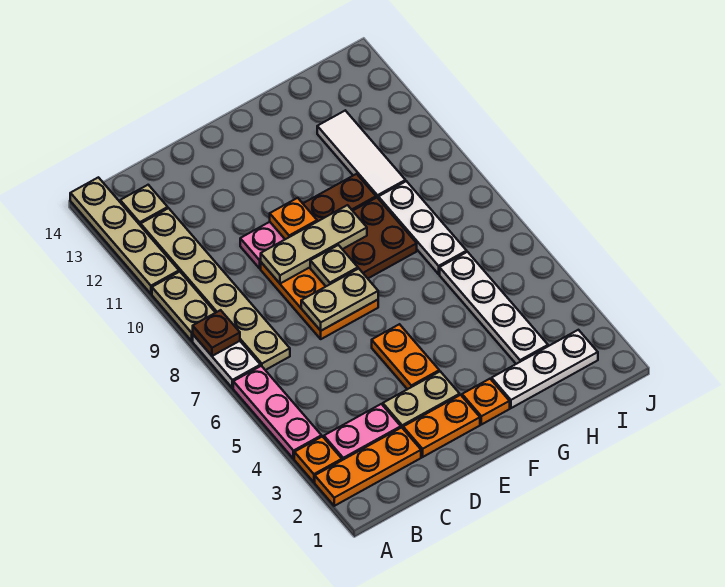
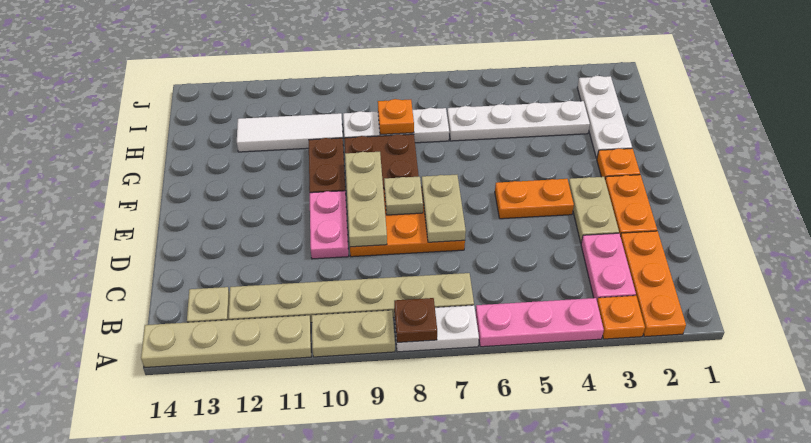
orange plate E10 level 2 -> orange plate H8 level 2

